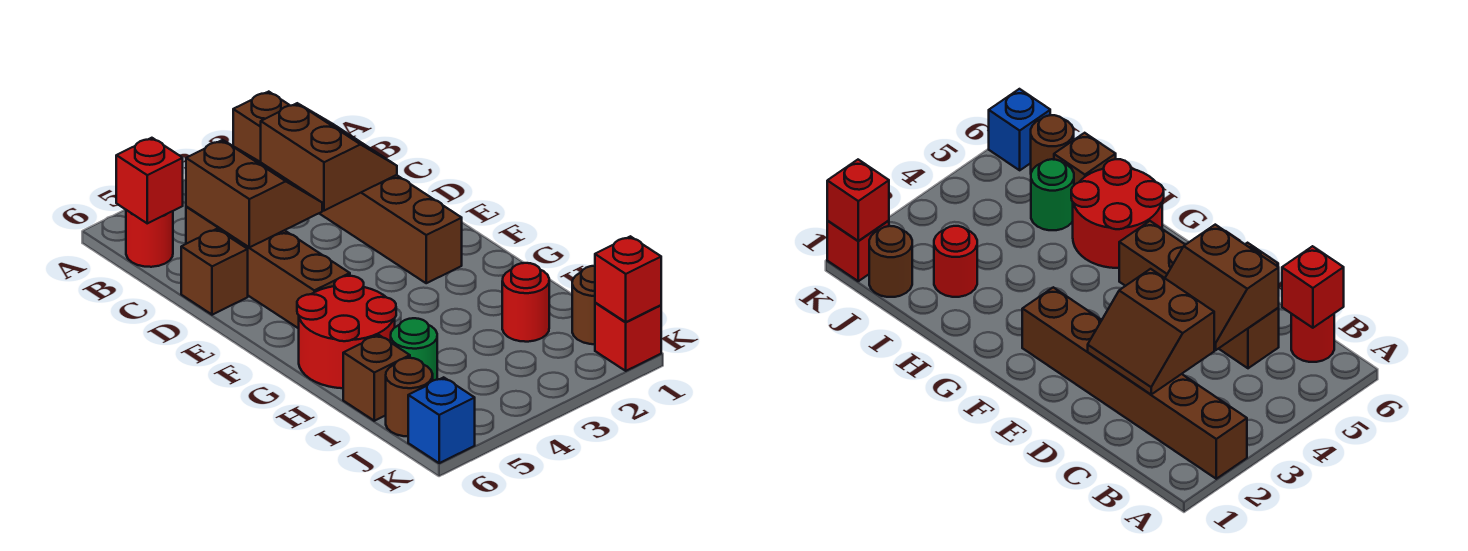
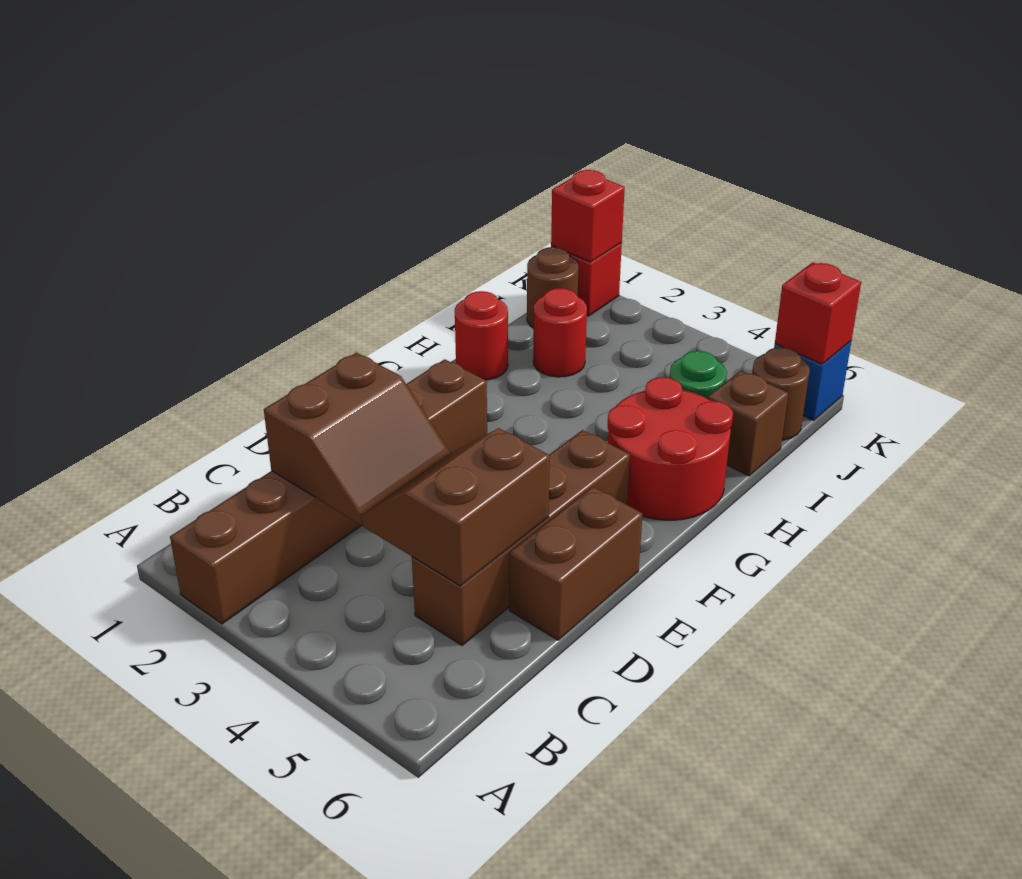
red round brick B6 level 1 -> red round brick H1 level 1
red brick B6 level 2 -> red brick K6 level 2
brown slope C2:D3 level 2 top 3 -> brown slope C2:D3 level 2 top 2
brown brick D6 level 1 -> brown brick D6:E6 level 1

